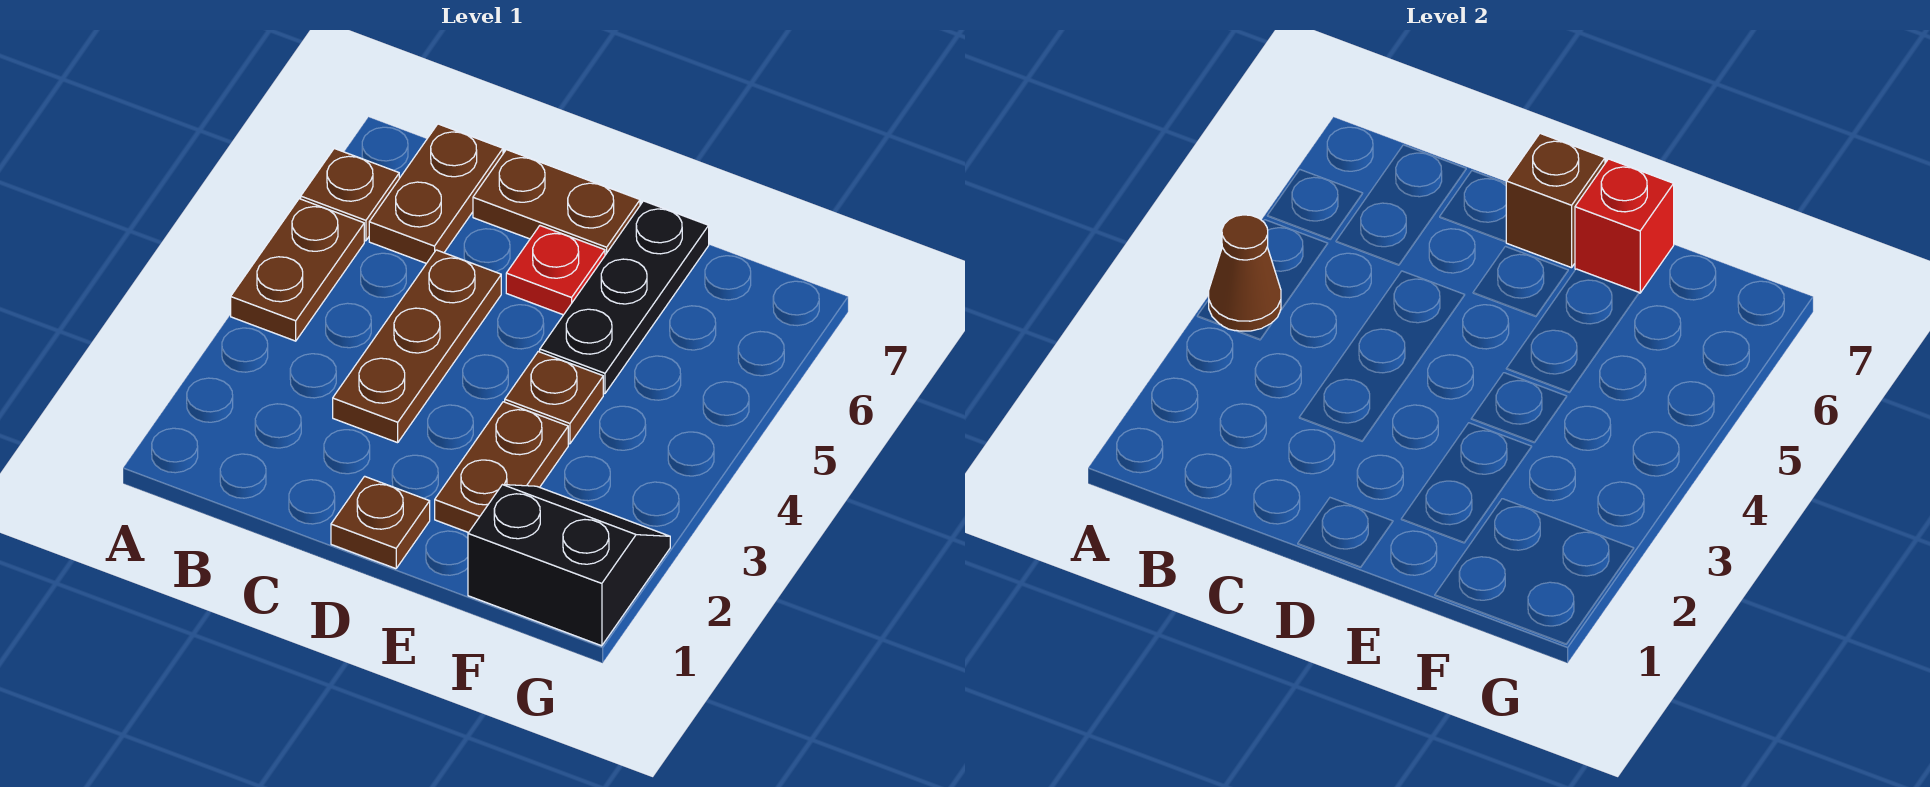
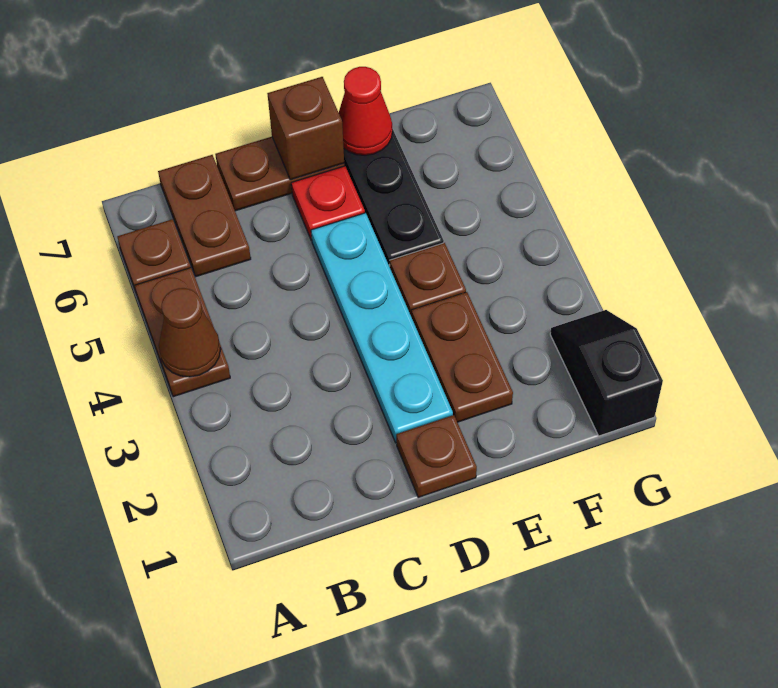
brown plate C3:C5 level 1 -> none
none -> cyan plate D2:D5 level 1
red brick E7 level 2 -> red cone E7 level 2
black slope F1:G2 level 1 top 1 -> black slope G1:G2 level 1 top 1

